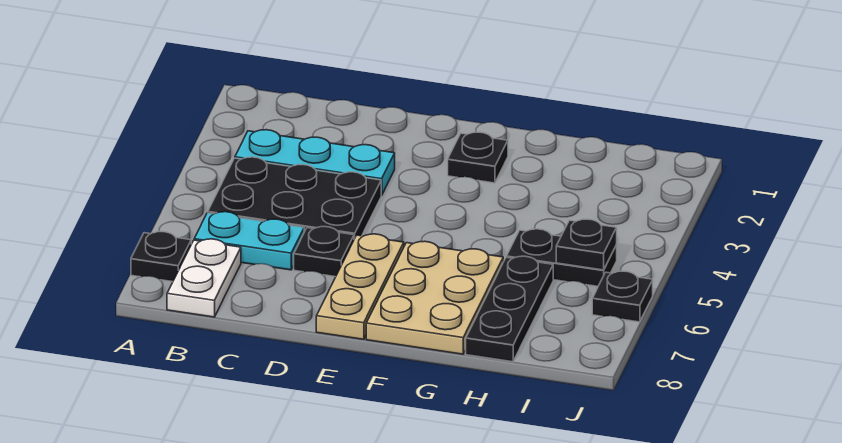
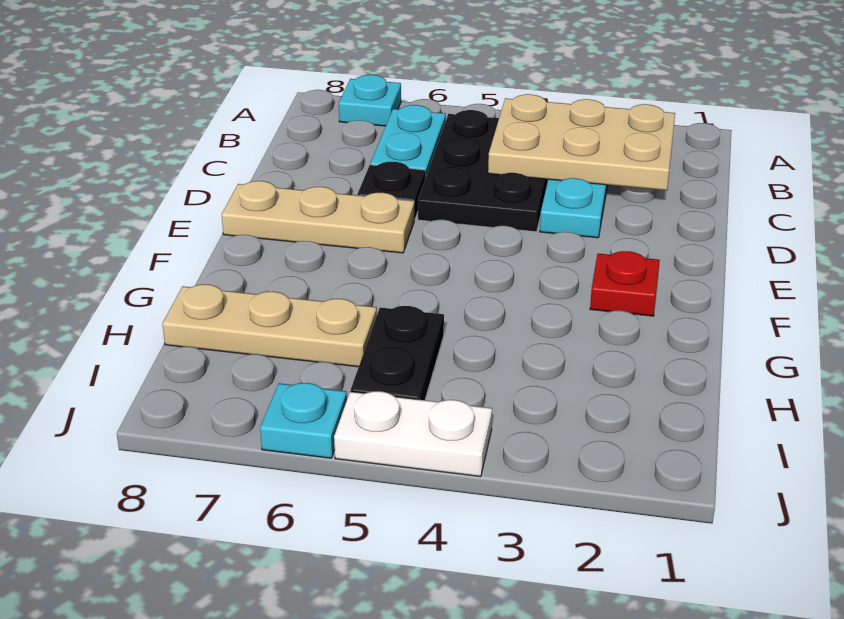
black plate A7 level 1 -> cyan plate A7 level 1
white plate B7:B8 level 1 -> white plate J4:J5 level 1
black plate F2 level 1 -> red plate F2 level 1
tan plate F6:G8 level 1 -> tan plate B2:C4 level 2
black plate H6:H8 level 1 -> tan plate H6:H8 level 1
black plate I5 level 2 -> none
black plate J6 level 1 -> cyan plate J6 level 1

